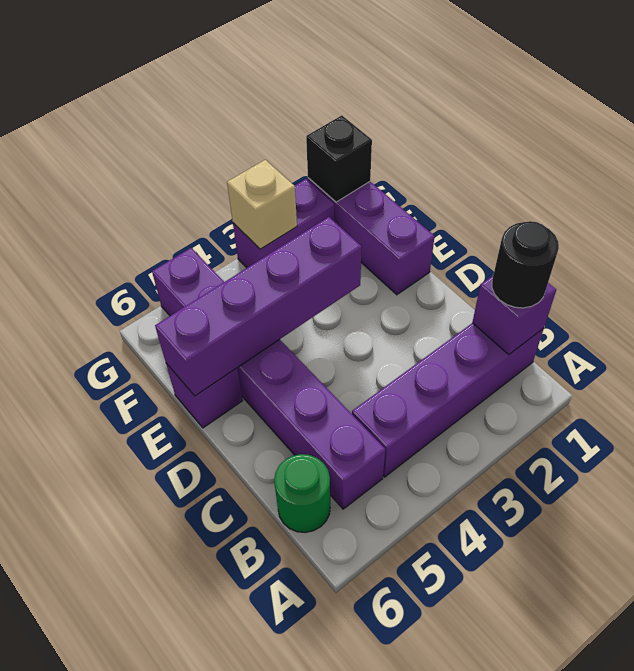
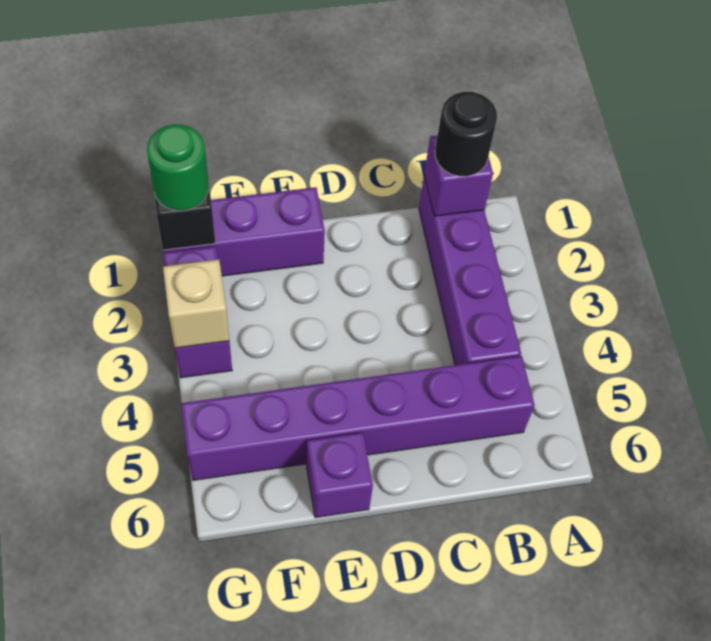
green round brick B6 level 1 -> green round brick G1 level 3
purple brick E3:E6 level 2 -> none

